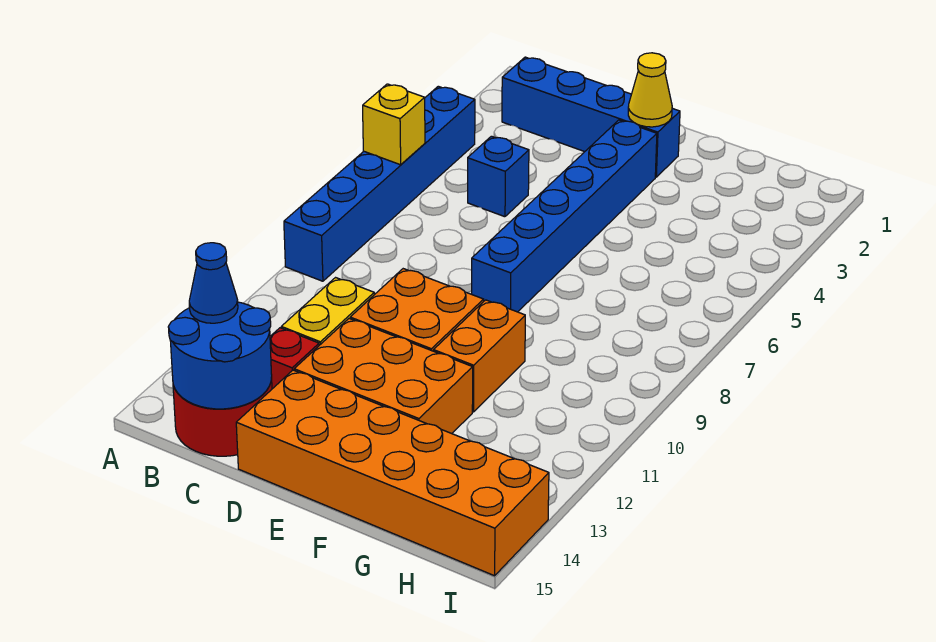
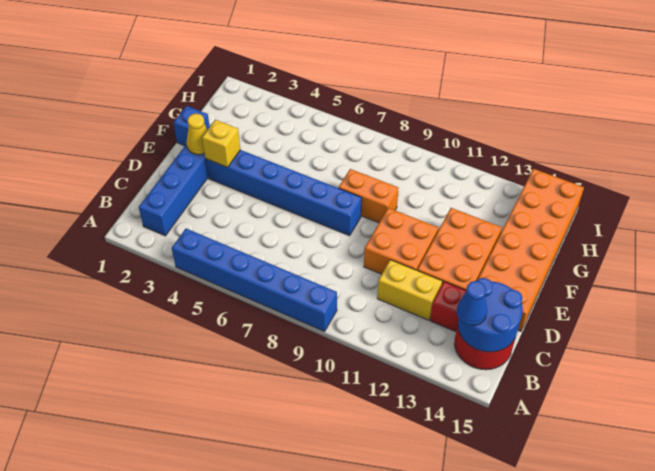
yellow brick A6 level 2 -> yellow brick E3 level 2
blue brick C5 level 1 -> blue brick F1 level 1
orange brick F10:F11 level 1 -> orange brick F8:F9 level 1

